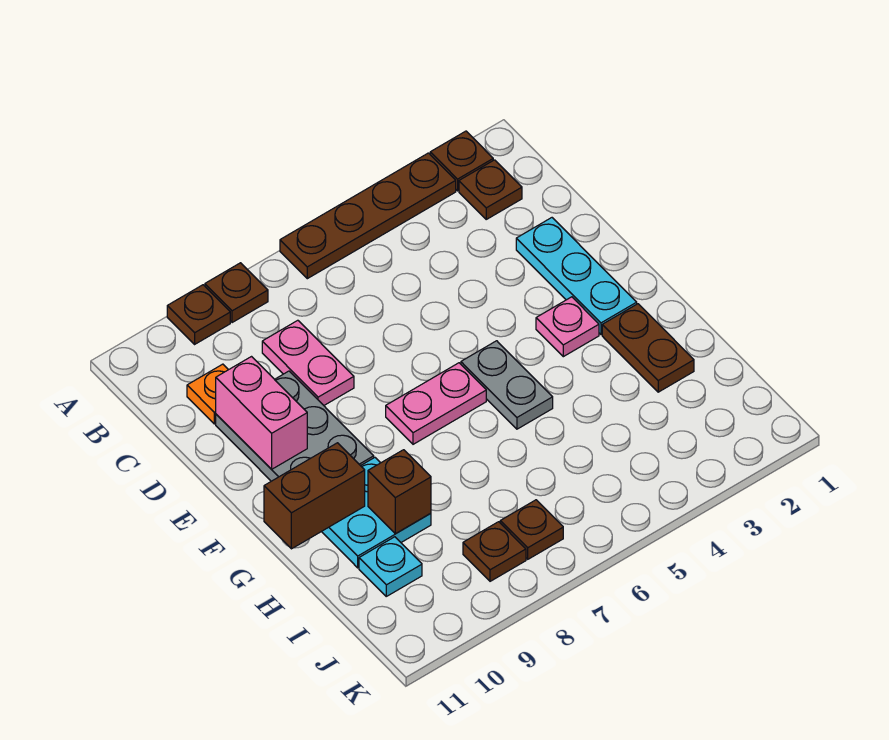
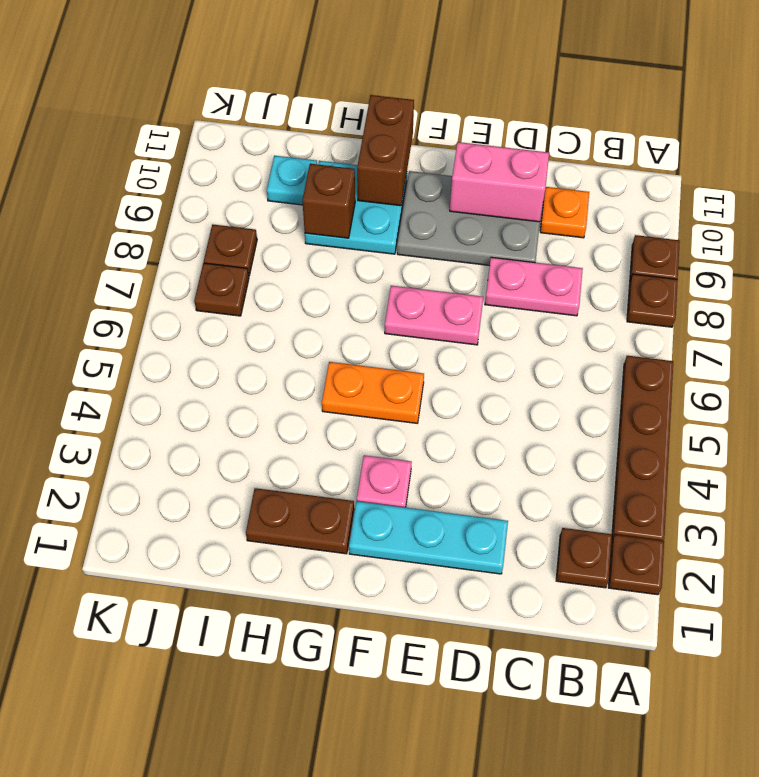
grey plate F5:G5 level 1 -> orange plate F5:G5 level 1
pink plate F6:F7 level 1 -> pink plate E7:F7 level 1

